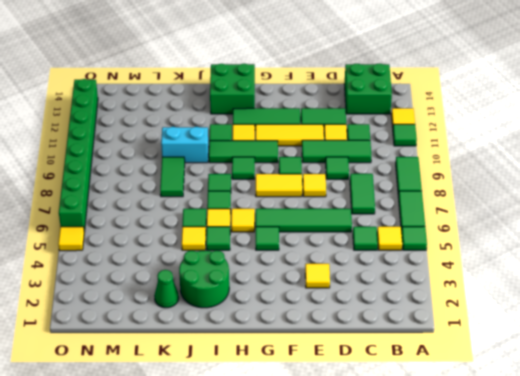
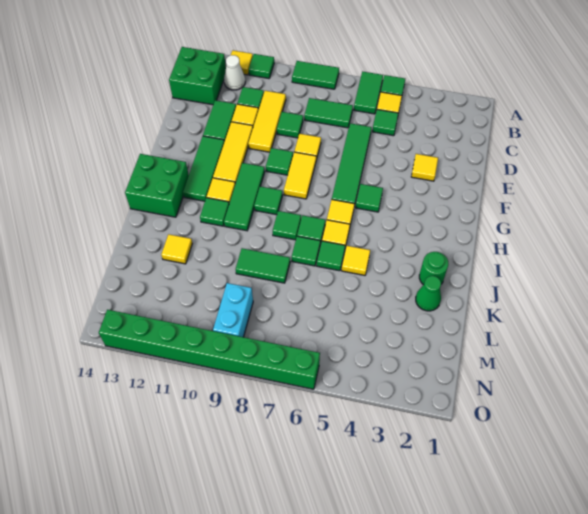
green tile A6:A7 level 1 -> green tile A6:B6 level 1
none -> white cone B12 level 1
green tile C10:E10 level 1 -> yellow tile C10:E10 level 1
green round brick I2:J3 level 1 -> green round brick J2 level 1
green tile I5 level 1 -> green tile J7 level 1
cyan brick J10:K10 level 1 -> cyan brick M9:N9 level 1
yellow tile O5 level 1 -> yellow tile K12 level 1

